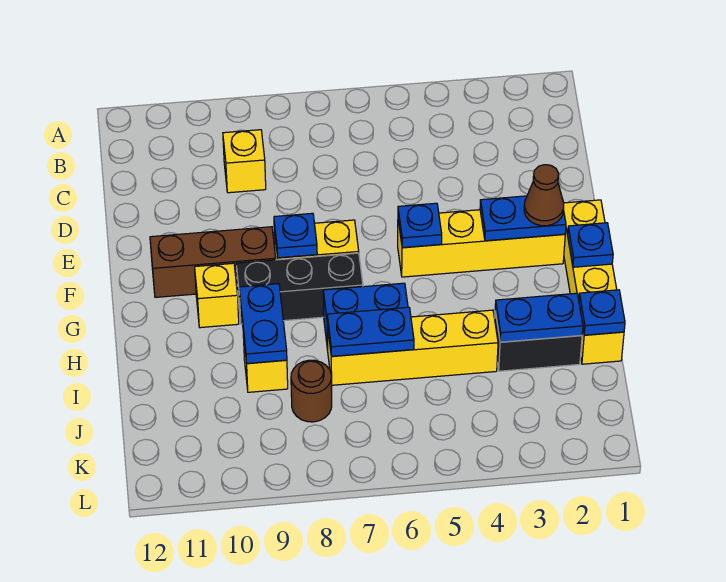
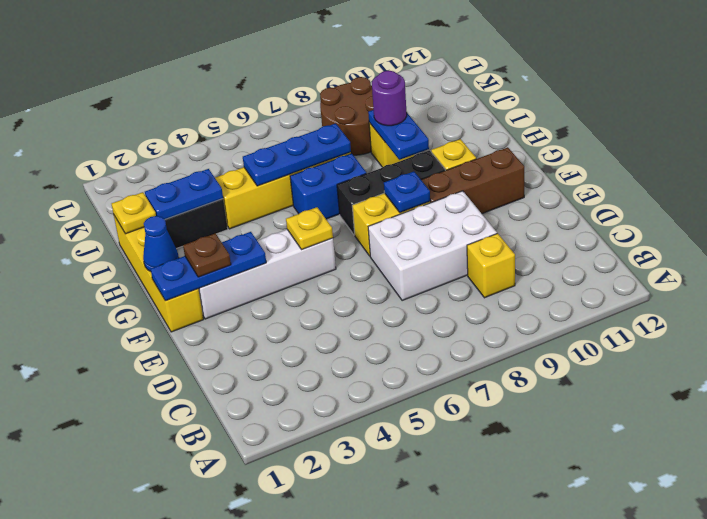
none -> white brick D7:E9 level 1
yellow brick F2:F5 level 1 -> white brick F2:F5 level 1
blue plate F2:F3 level 2 -> blue plate F1:F3 level 2
brown cone F2 level 3 -> brown plate F2 level 3
blue plate F5 level 2 -> yellow plate F5 level 2
blue plate G1 level 2 -> blue cone G1 level 2
blue plate I1 level 2 -> yellow plate I1 level 2
blue plate I6:I7 level 2 -> blue plate I5:I7 level 2
none -> purple round brick I9 level 3
brown round brick J8 level 1 -> brown round brick J8:K9 level 1

